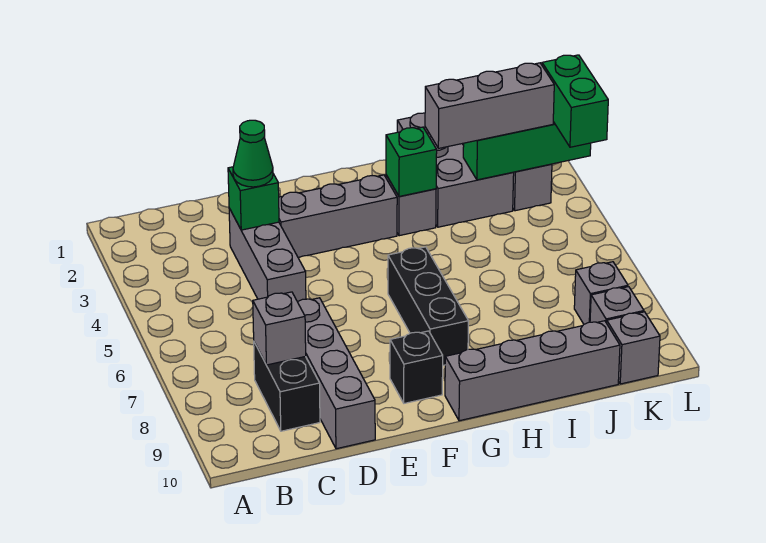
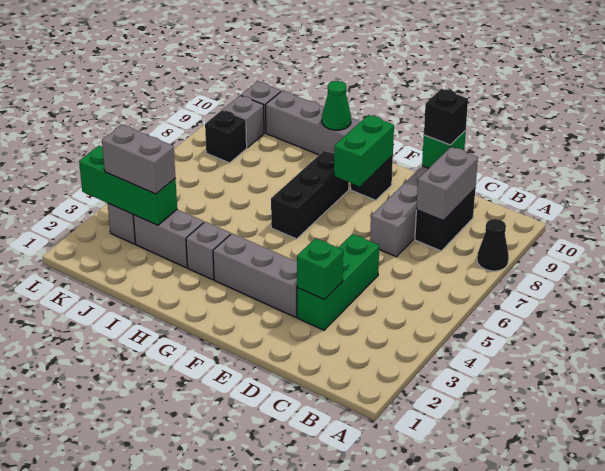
none -> black cone A8 level 1
grey brick C8 level 2 -> grey brick C8:C9 level 2
grey brick D3:D5 level 1 -> green brick D3:D5 level 1
green cone D3 level 3 -> green cone H10 level 2
none -> black brick D10 level 3
green brick H3 level 2 -> green brick D10 level 2
grey brick I1:J3 level 1 -> grey brick I3:J3 level 1
grey brick I3:K3 level 3 -> grey brick J3:K3 level 3
grey brick K8 level 1 -> black brick K8 level 1
green brick L3:L4 level 3 -> green brick F8:F9 level 2

